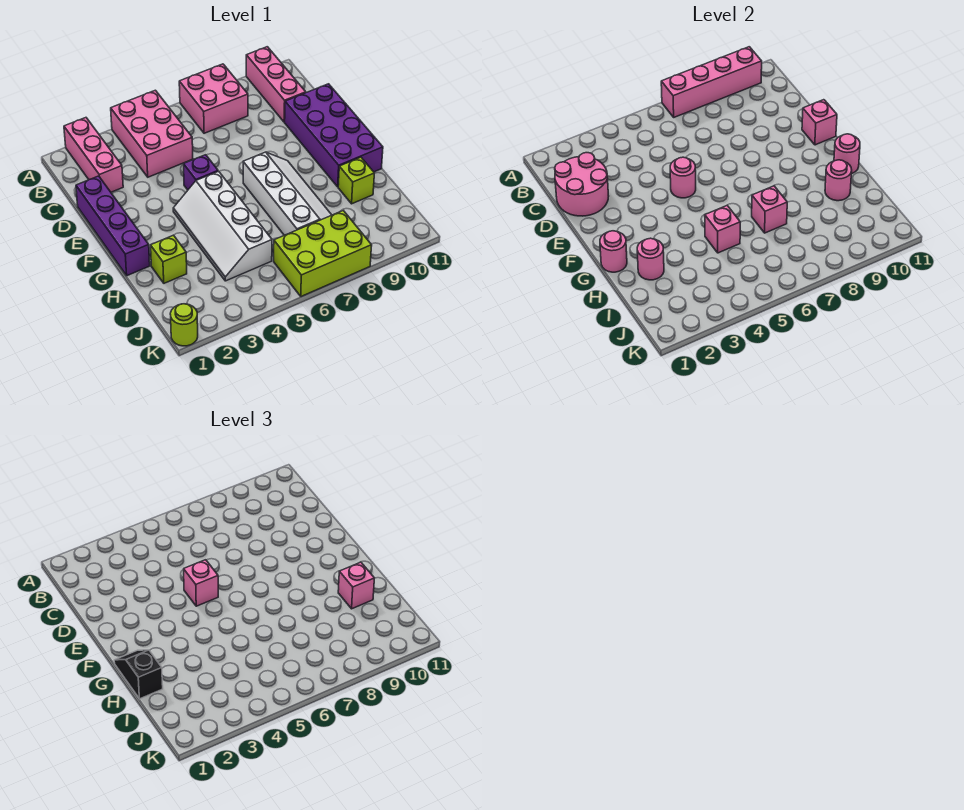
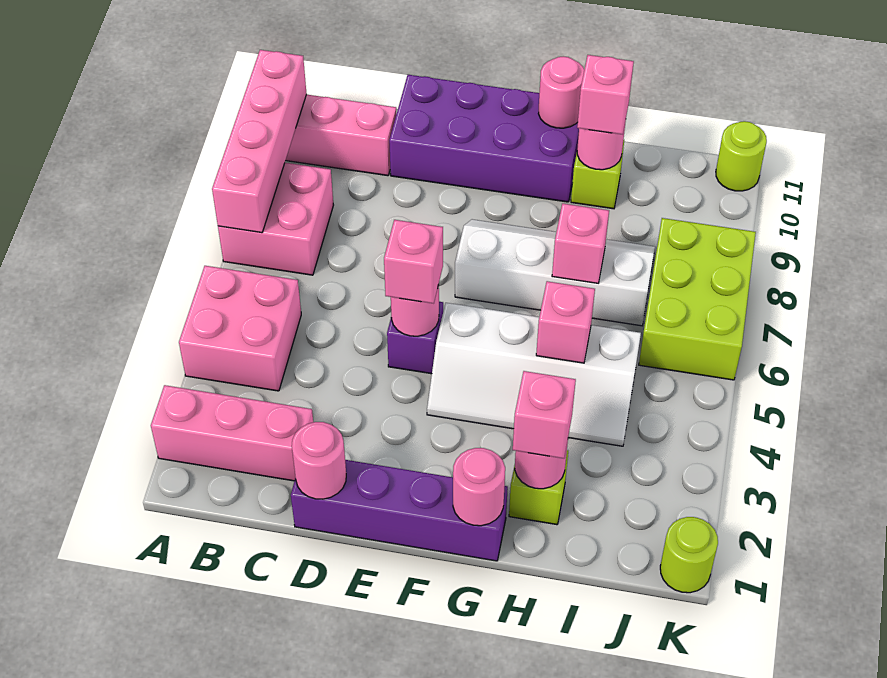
pink brick A4:C5 level 1 -> pink brick A4:B5 level 1
pink round brick C1:D2 level 2 -> pink round brick D1 level 2
pink brick E11 level 2 -> pink brick H2 level 3
black slope G1:H1 level 3 top H -> none
none -> lime round brick K11 level 1

